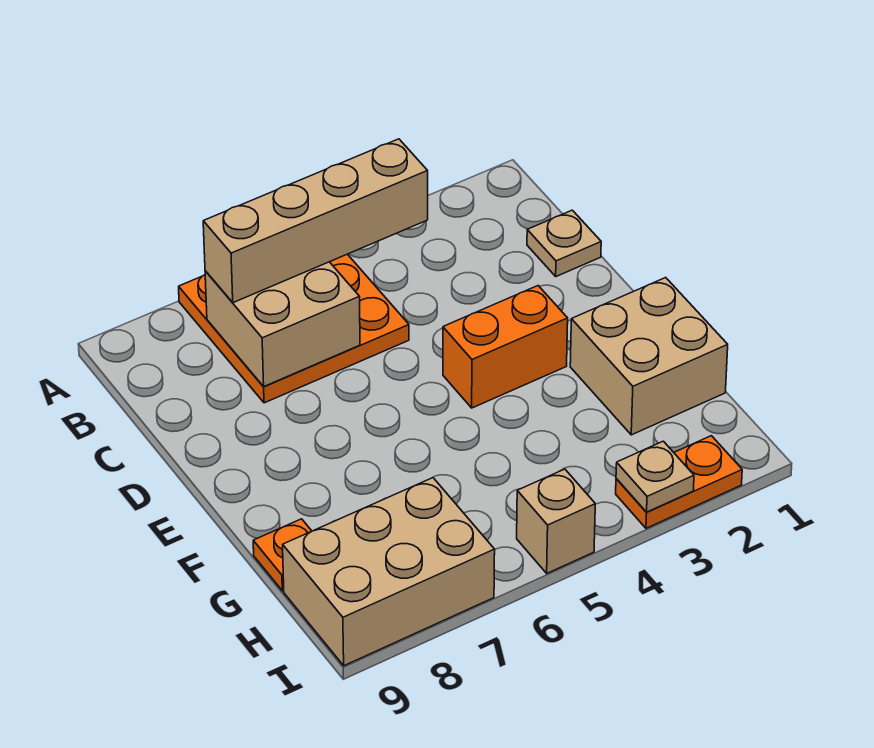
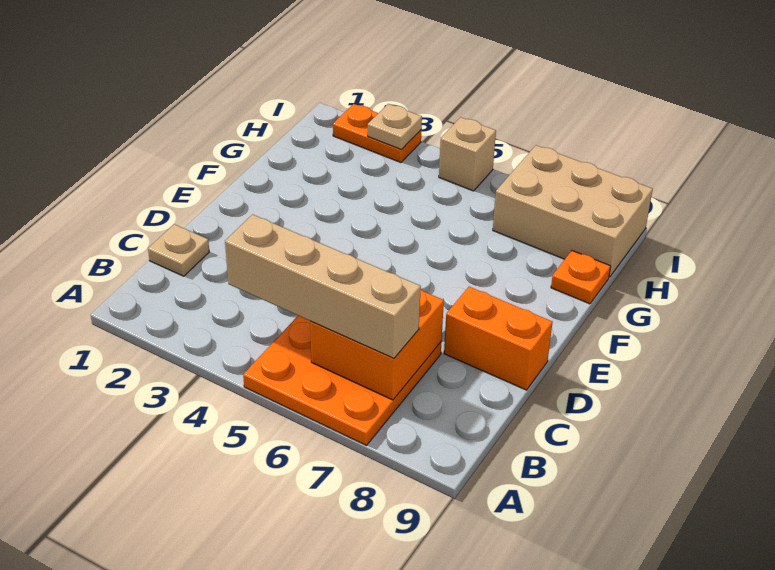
tan brick B6:C7 level 2 -> orange brick B6:C7 level 2
orange brick E3:E4 level 1 -> orange brick D8:D9 level 1
tan brick F1:G2 level 1 -> none

